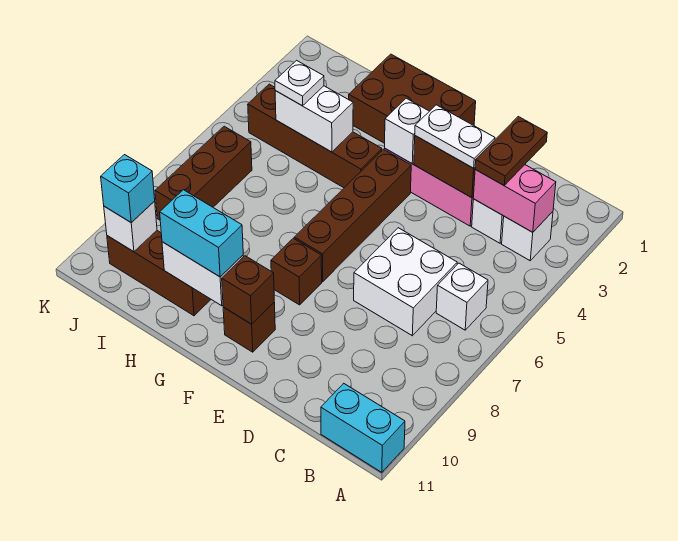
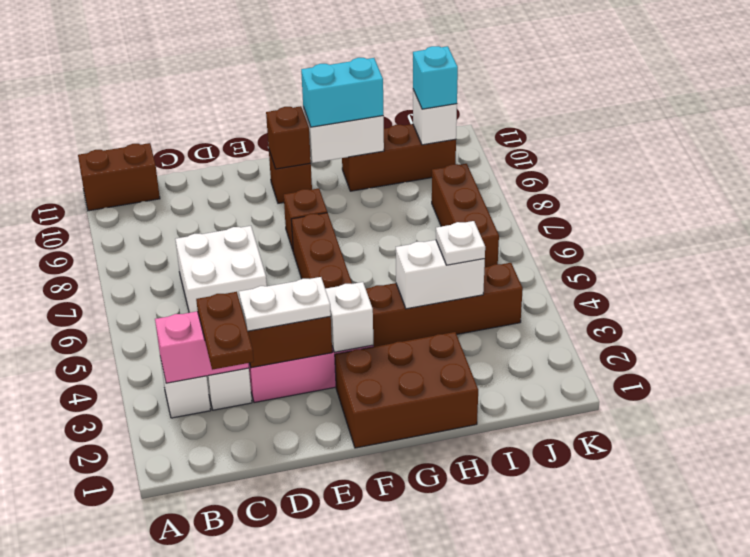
cyan brick A11:B11 level 1 -> brown brick A11:B11 level 1
white brick B6 level 1 -> none

